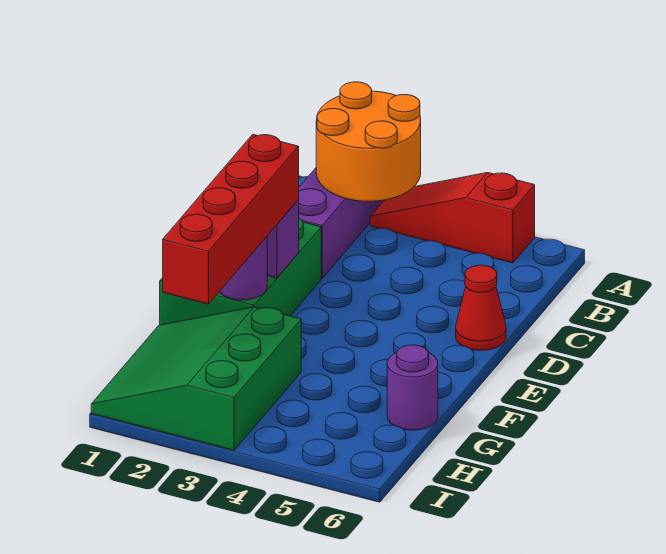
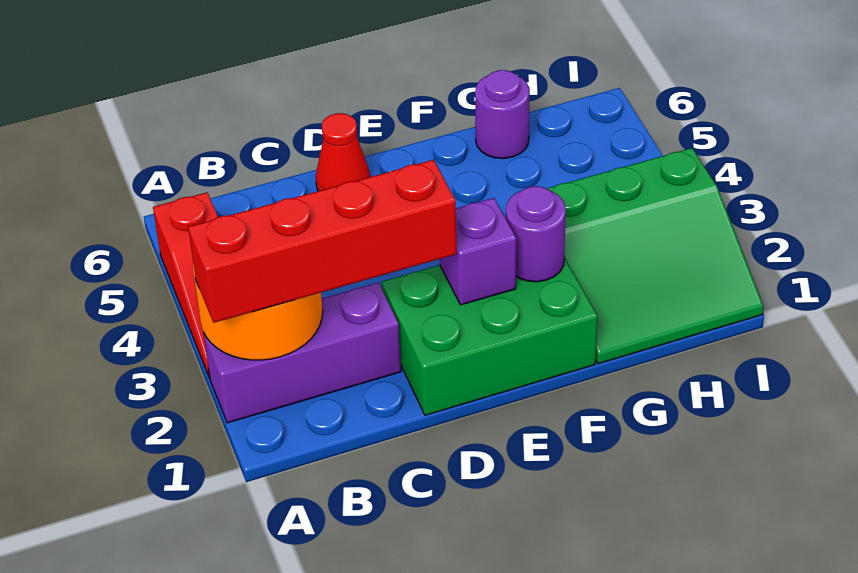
red brick E2:H2 level 3 -> red brick A2:D2 level 3

